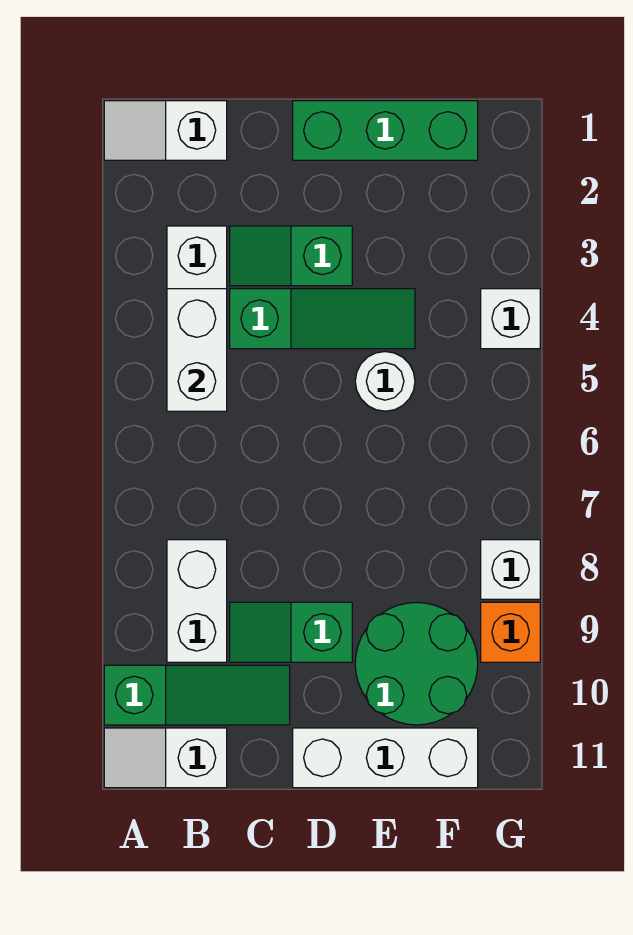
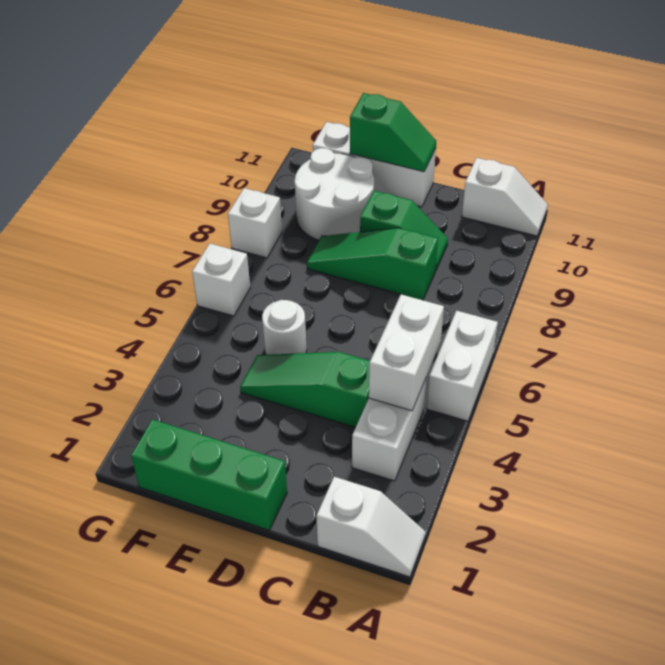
green slope A10:C10 level 1 top A -> green slope C8:E8 level 1 top C
white brick B8:B9 level 1 -> white brick A5:A6 level 1
green slope C3:D3 level 1 top D -> green slope D11:E11 level 2 top E
green round brick E9:F10 level 1 -> white round brick E9:F10 level 1
white brick G4 level 1 -> white brick G6 level 1
orange brick G9 level 1 -> none

